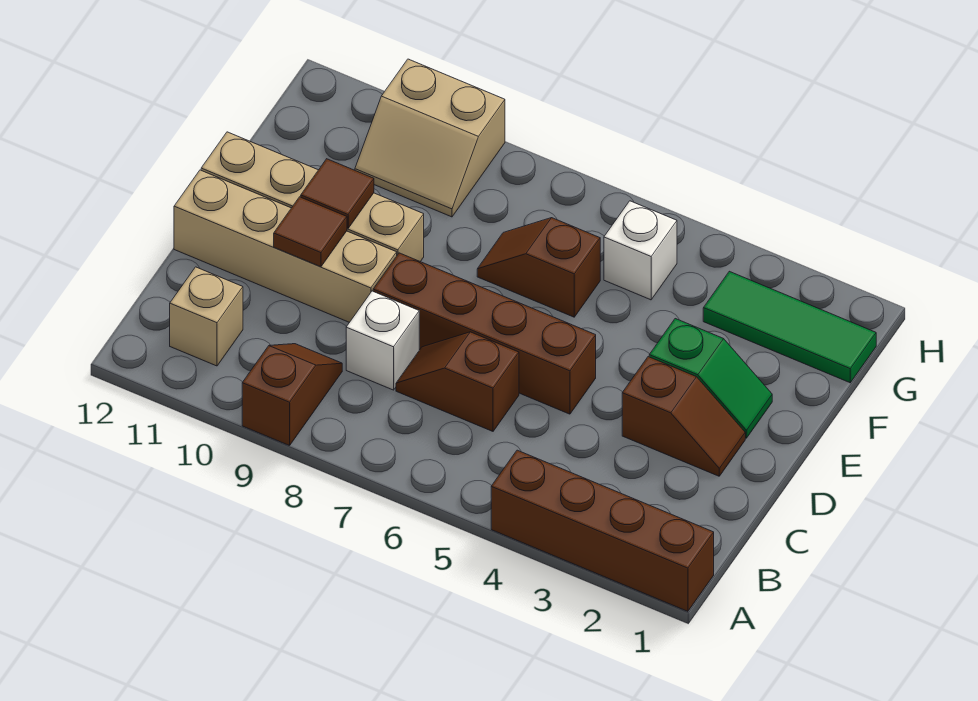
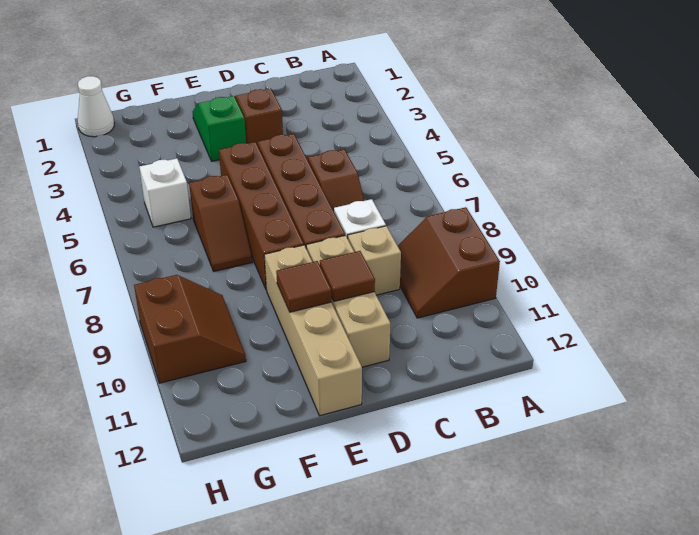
brown brick A1:A4 level 1 -> brown brick E5:E8 level 1
brown slope A9:B9 level 1 top A -> brown slope A9:B10 level 1 top A
tan brick B11 level 1 -> tan brick C9 level 1
tan brick D9:D12 level 1 -> tan brick D9:D11 level 1
green tile G1:G3 level 1 -> none
tan slope G9:H10 level 1 top H -> brown slope G9:H10 level 1 top H
none -> white cone H1 level 1

